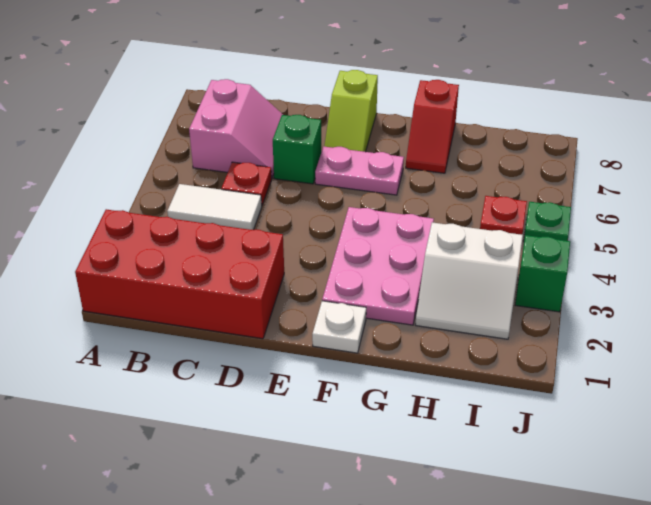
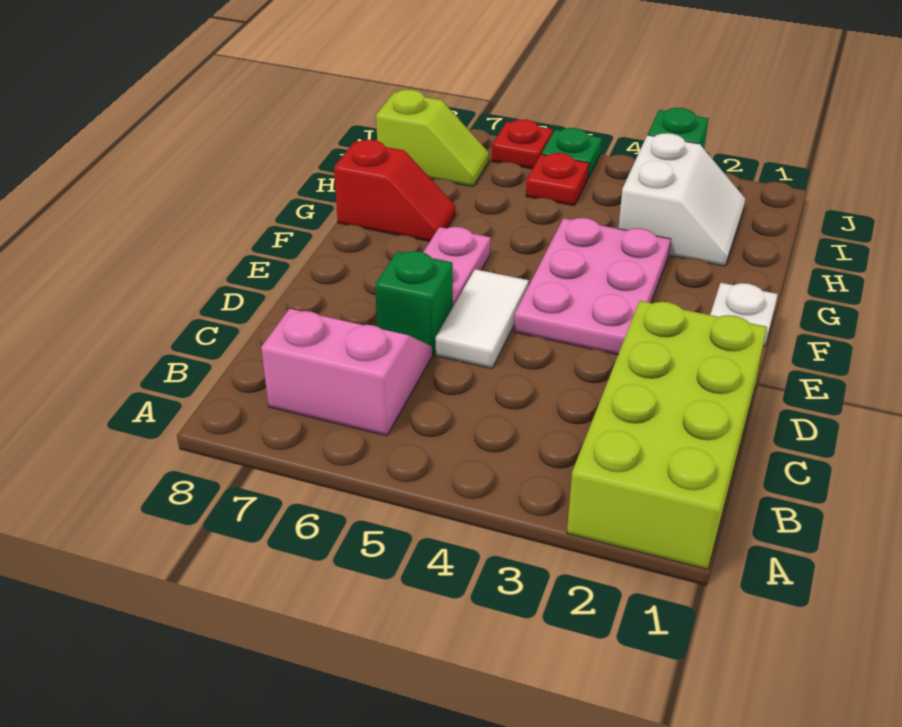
red brick A1:D2 level 1 -> lime brick A1:D2 level 1
white tile B4:C4 level 1 -> white tile D5:E5 level 1
red plate C5 level 1 -> red plate J6 level 1
lime slope E7:E8 level 1 top 8 -> lime slope I7:I8 level 1 top 8
pink plate F2:G4 level 1 -> pink plate E3:G4 level 1

